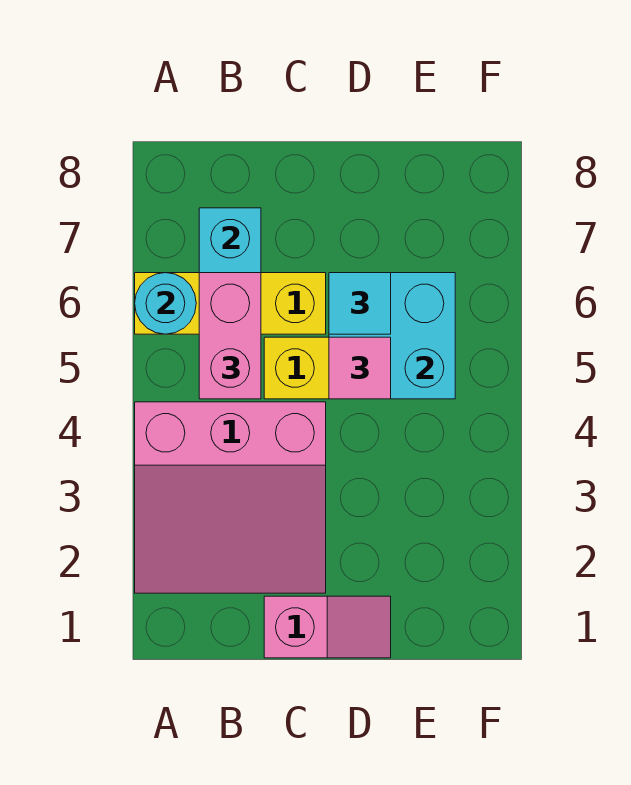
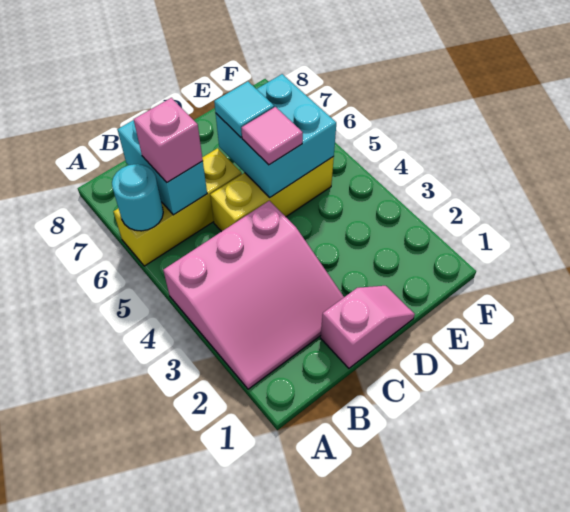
pink brick B5:B6 level 3 -> pink brick B6 level 3

